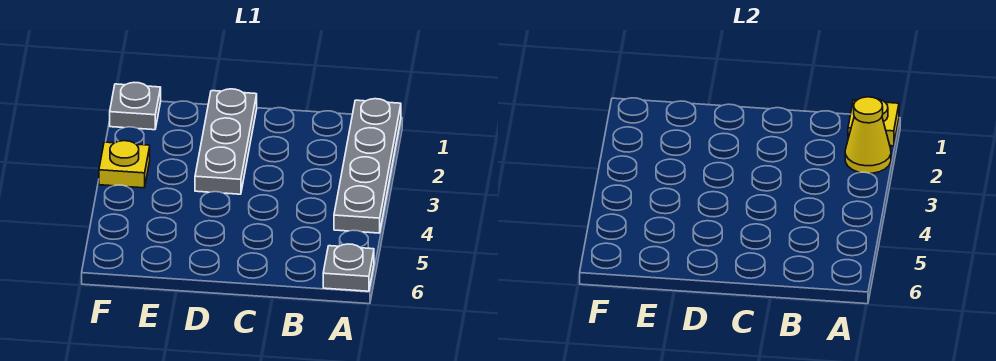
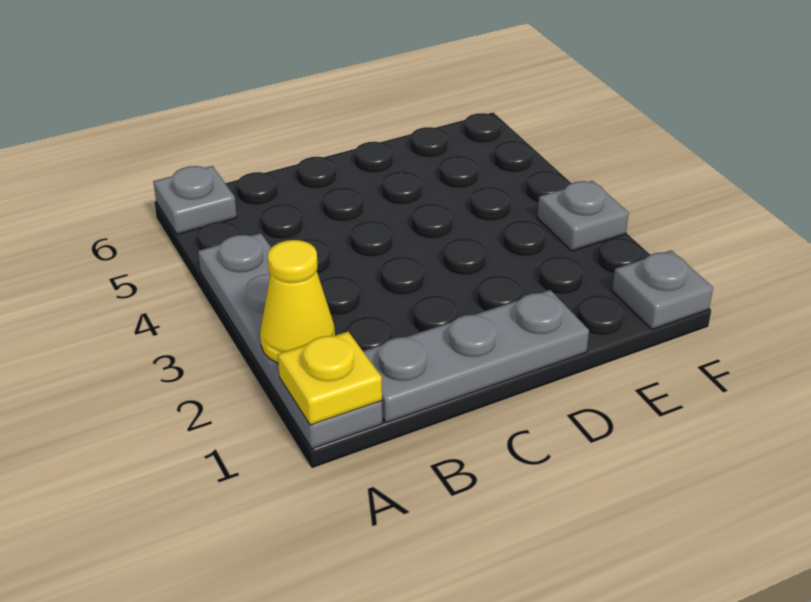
grey plate D1:D3 level 1 -> grey plate B1:D1 level 1
yellow plate F3 level 1 -> grey plate F3 level 1

